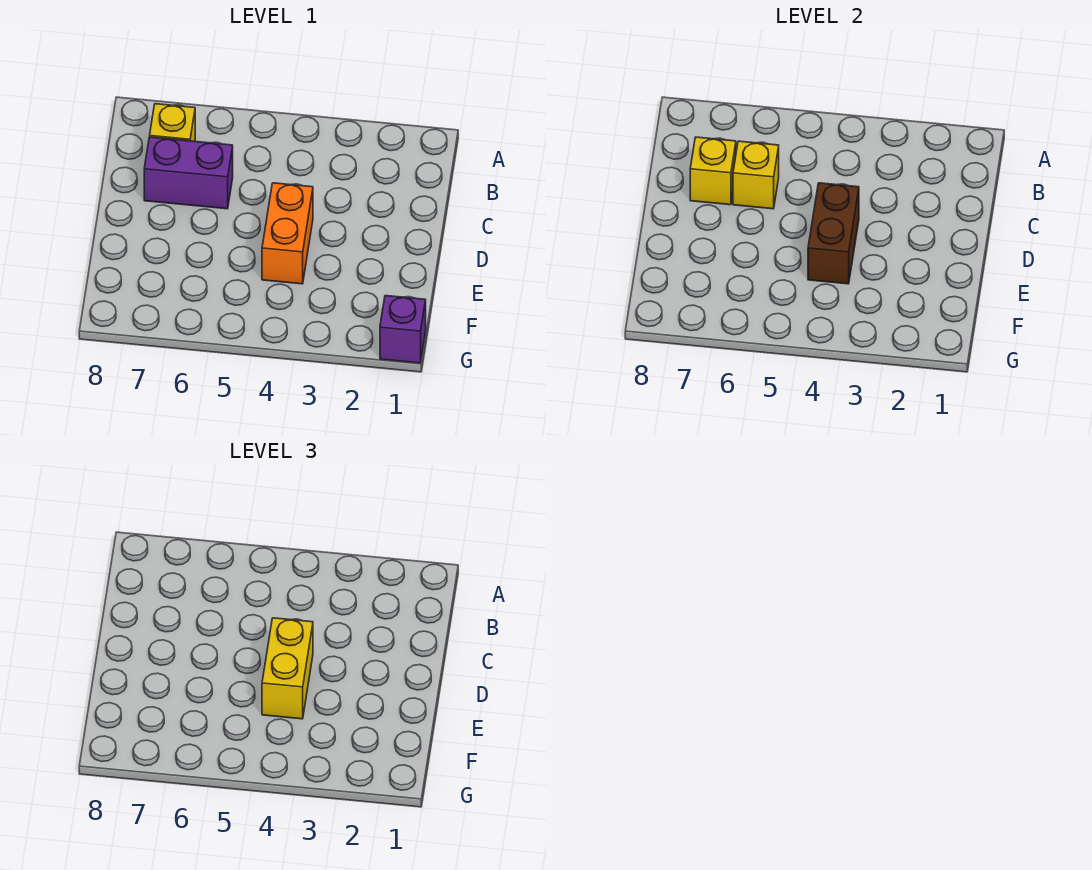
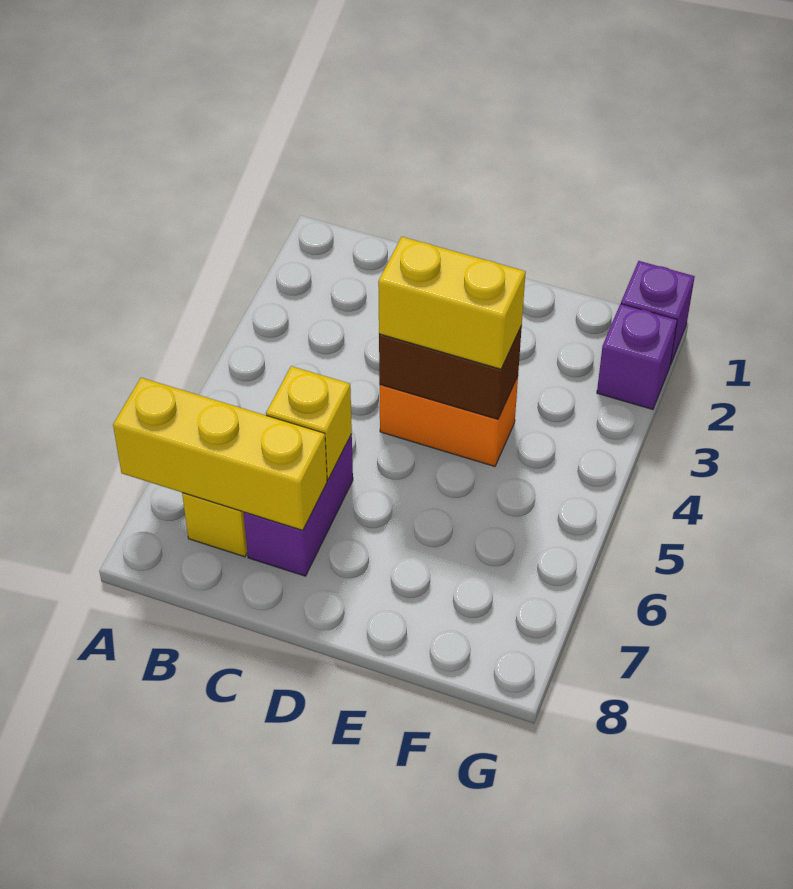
yellow brick C7 level 2 -> yellow brick A7:C7 level 2
none -> purple brick G2 level 1

